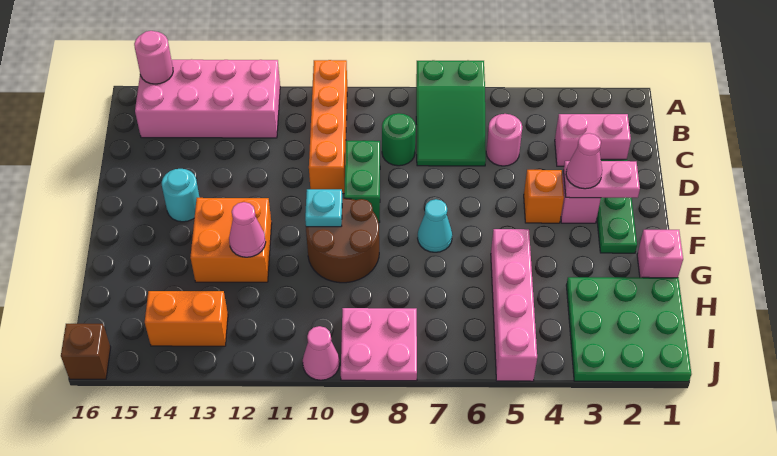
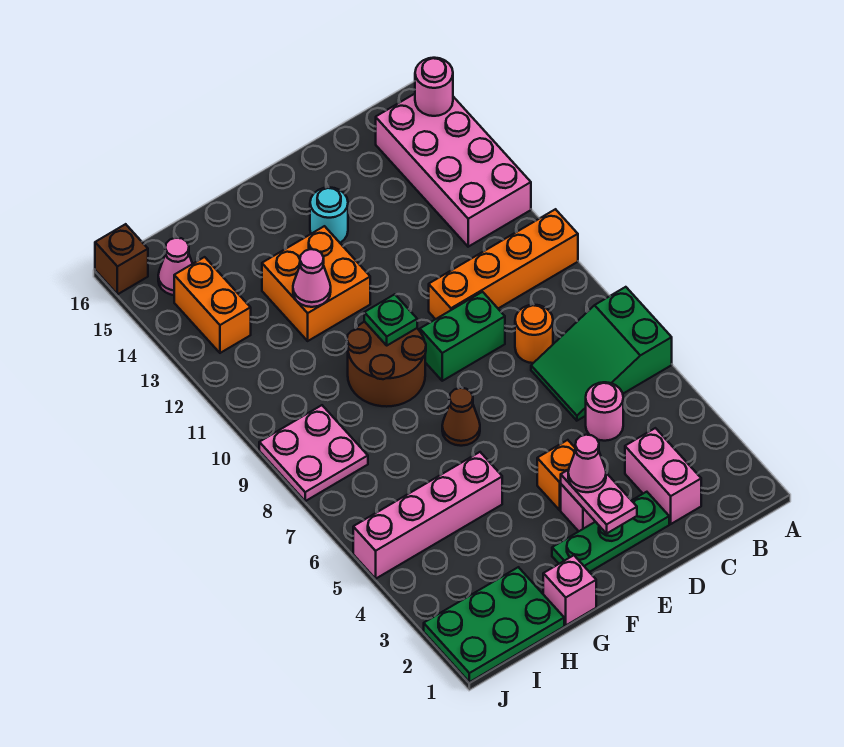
green round brick C8 level 1 -> orange round brick C8 level 1
cyan cone F7 level 1 -> brown cone F7 level 1
cyan plate F10 level 2 -> green plate F10 level 2
green plate H1:J3 level 1 -> green plate H1:J2 level 1
pink cone J10 level 1 -> pink cone I15 level 1

